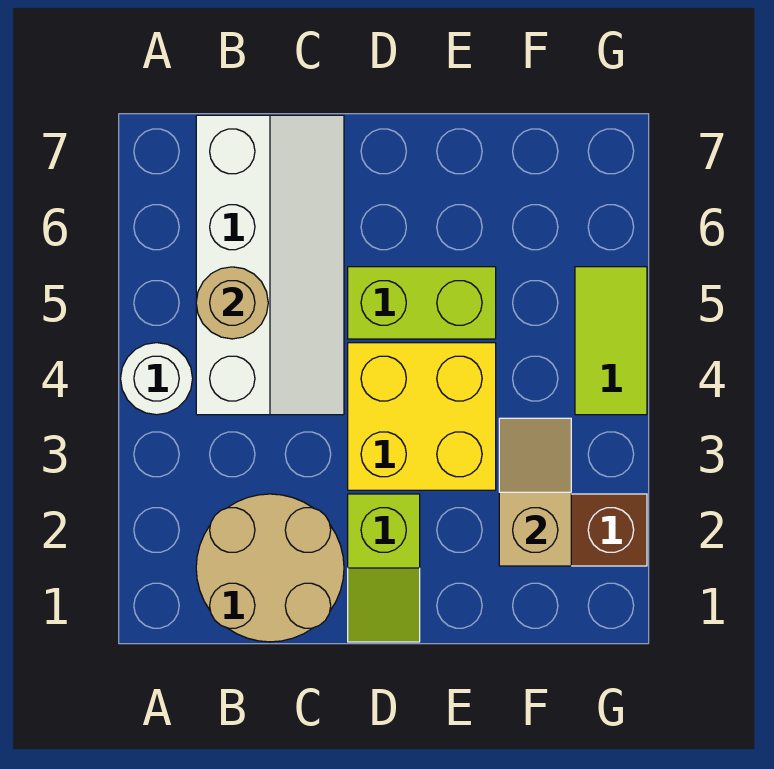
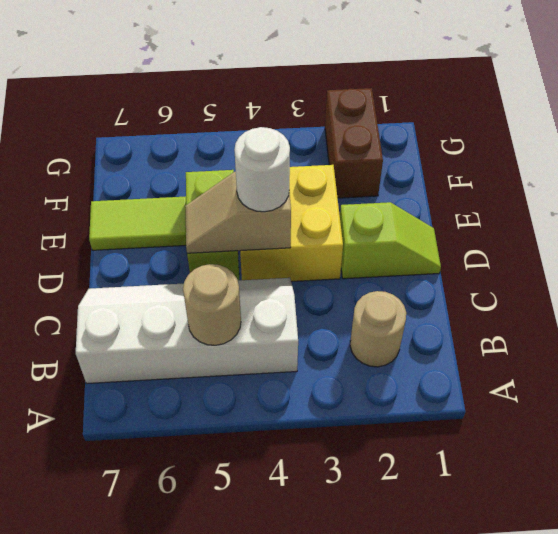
white round brick A4 level 1 -> white round brick D4 level 3
tan round brick B1:C2 level 1 -> tan round brick B2 level 1
tan slope F2:F3 level 2 top 2 -> tan slope D4:D5 level 2 top 4
lime tile G4:G5 level 1 -> lime tile E6:E7 level 1

